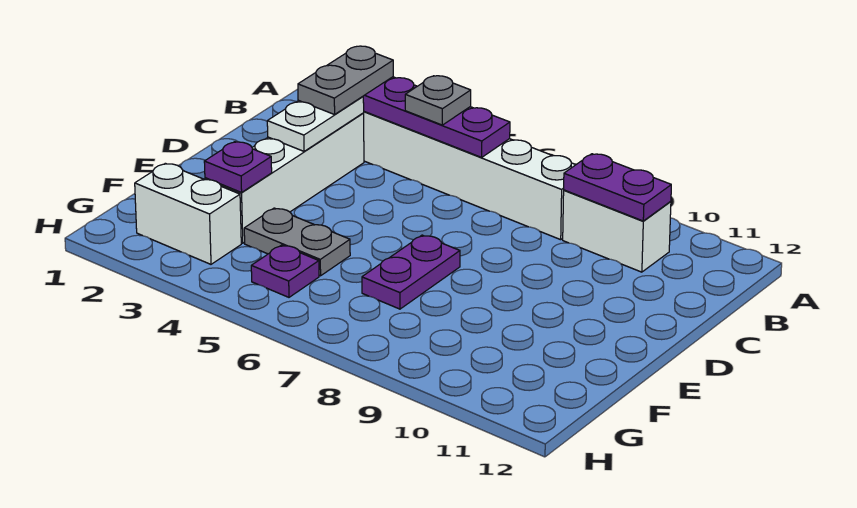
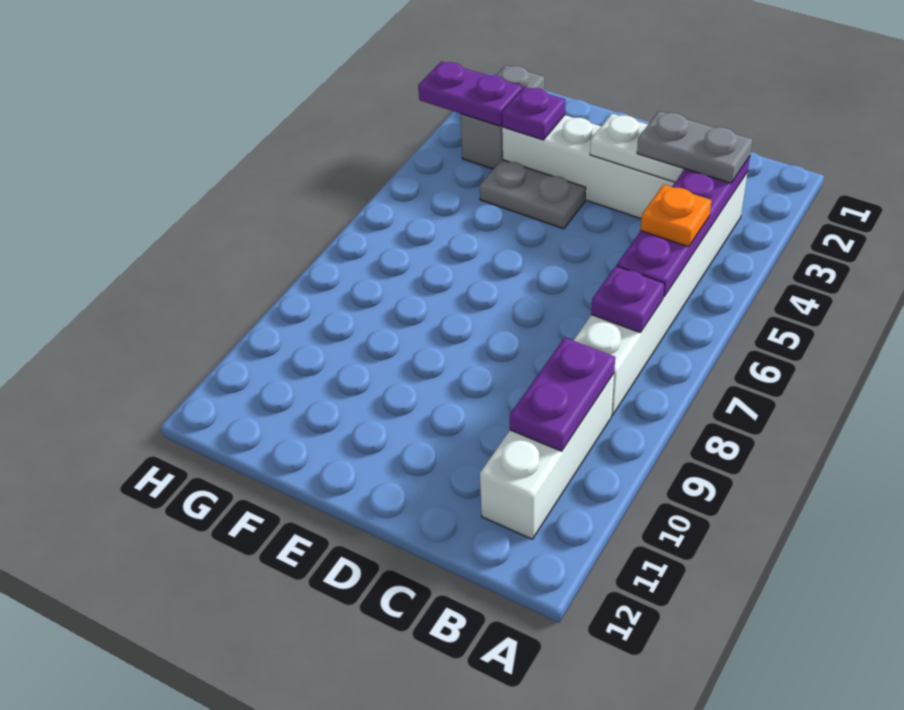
grey plate B5 level 3 -> orange plate B5 level 3
white brick B9:B10 level 1 -> white brick B9:B11 level 1
purple plate E7:F7 level 1 -> purple plate G3:H3 level 2
grey plate F4:F5 level 1 -> grey plate E4:F4 level 1
white brick G2:G3 level 1 -> grey brick G2:G3 level 1
purple plate G5 level 1 -> purple plate B7 level 2

